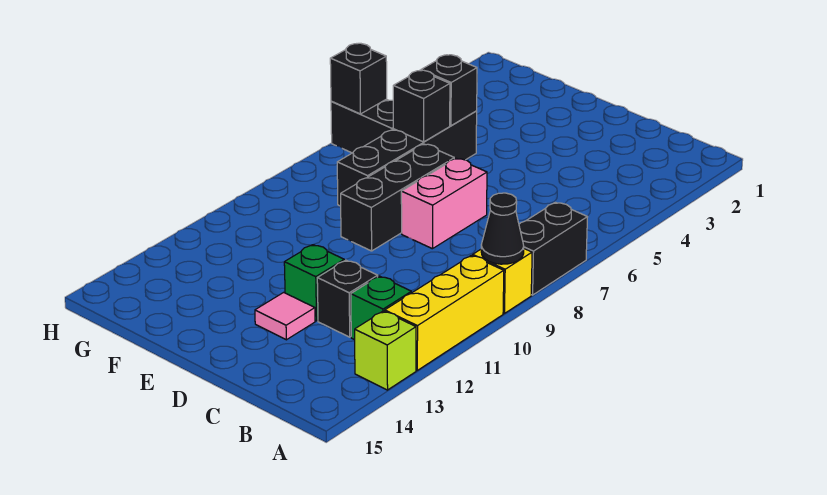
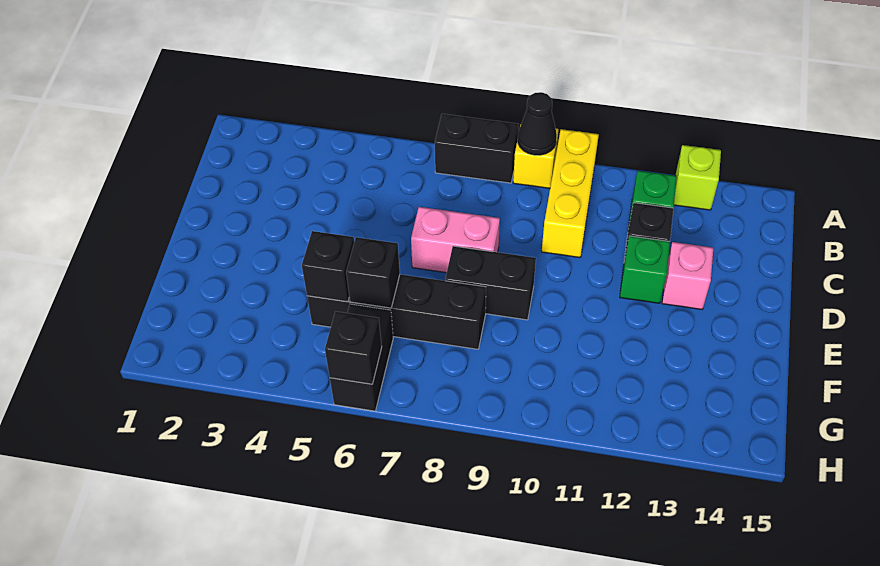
yellow brick A10:A12 level 1 -> yellow brick A10:C10 level 1
pink tile D13 level 1 -> pink brick D13 level 1
black brick E7:E9 level 1 -> black brick E8:E9 level 1

